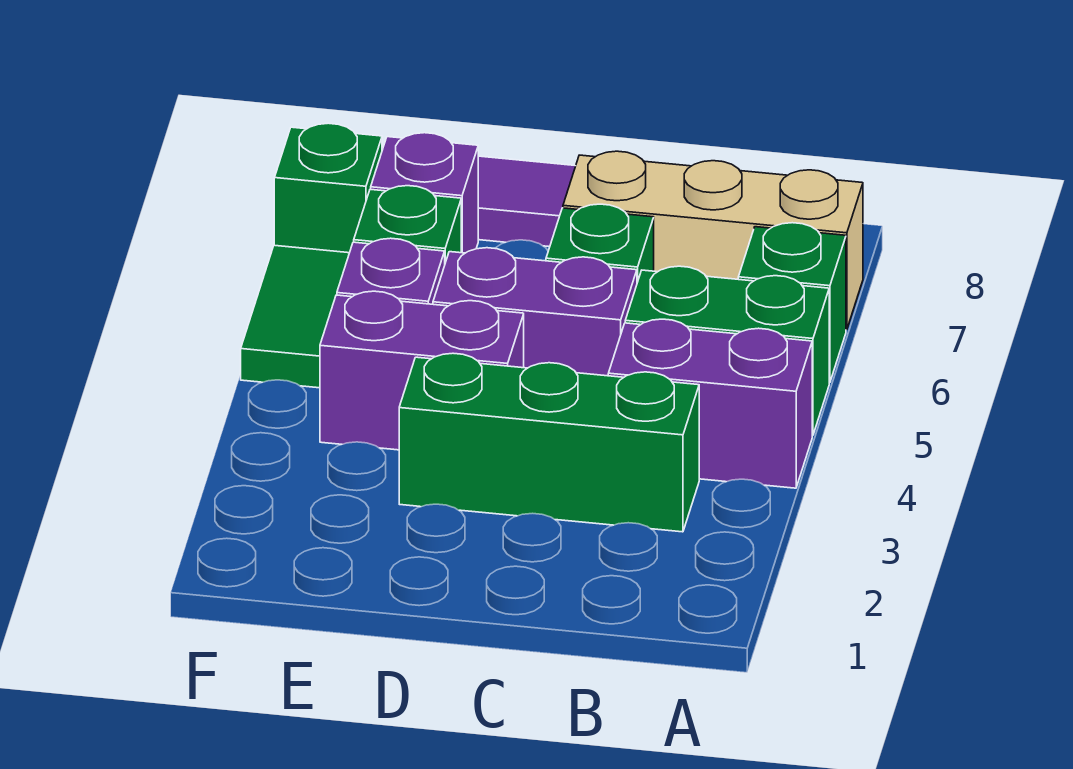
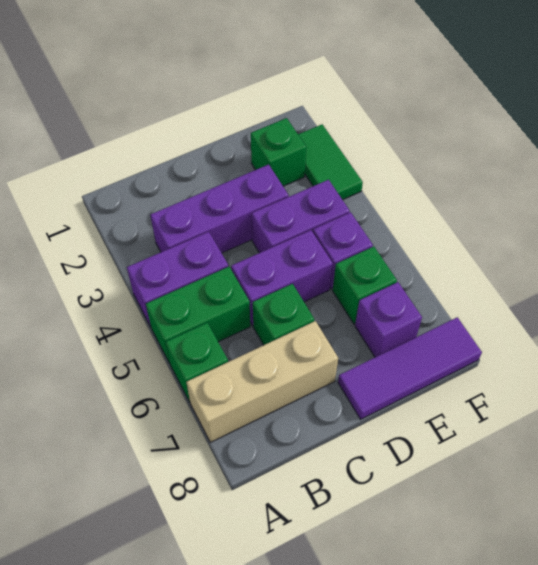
green brick B3:D3 level 1 -> purple brick B3:D3 level 1
green tile F5:F6 level 1 -> green tile F2:F3 level 1
green brick F7 level 1 -> green brick E2 level 1

